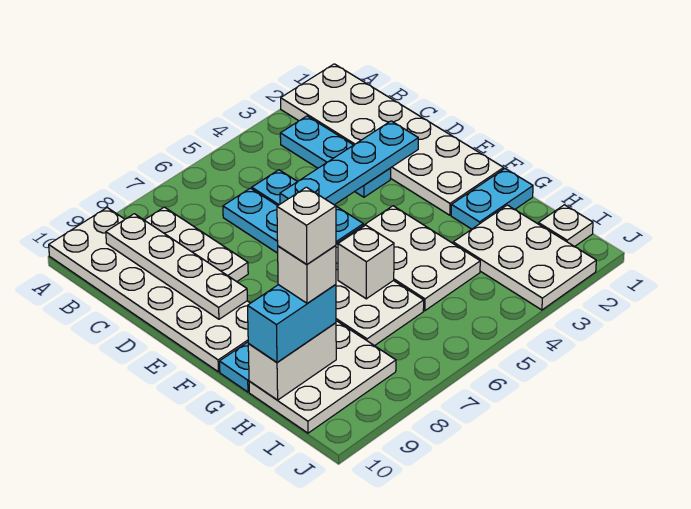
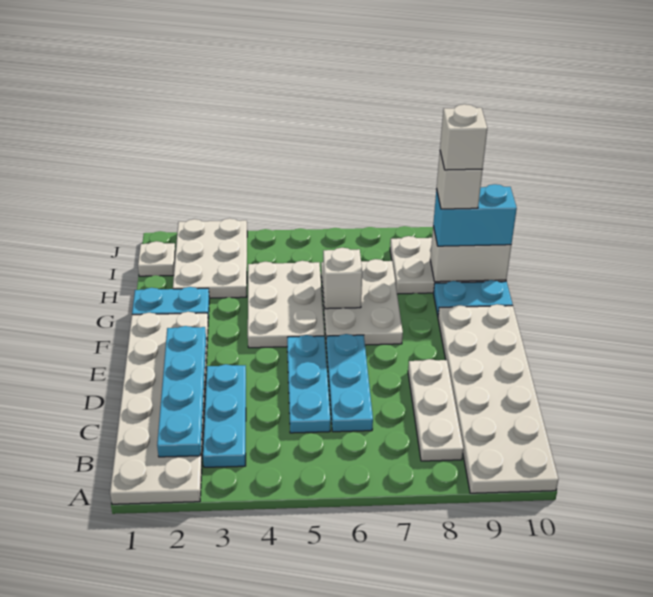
white plate B9:E9 level 2 -> none
cyan plate D2:D5 level 2 -> cyan plate B2:E2 level 2

